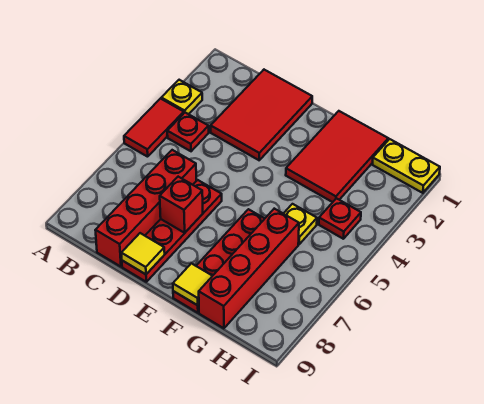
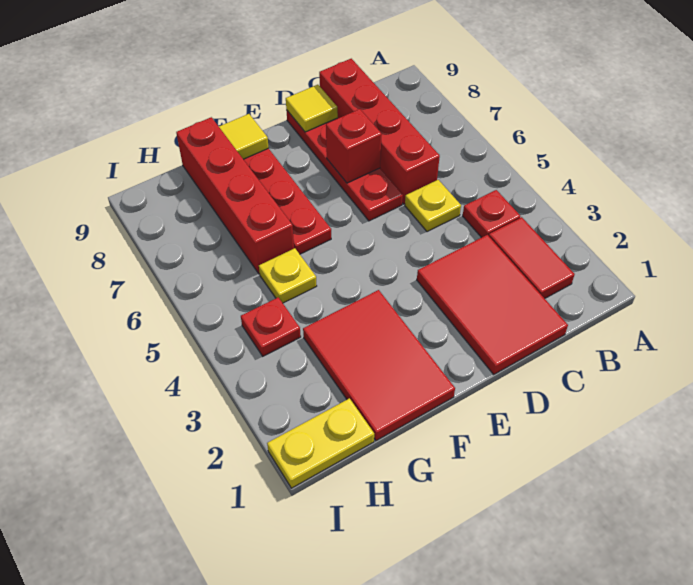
yellow plate A3 level 1 -> yellow plate C5 level 1
red tile A4:A5 level 1 -> red tile B2:B3 level 1

